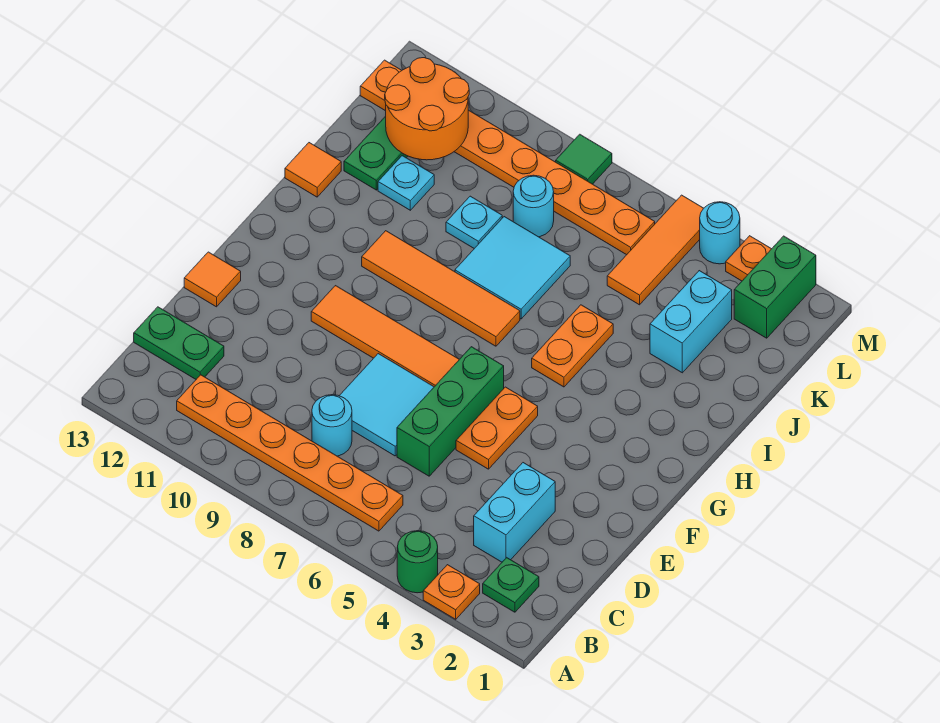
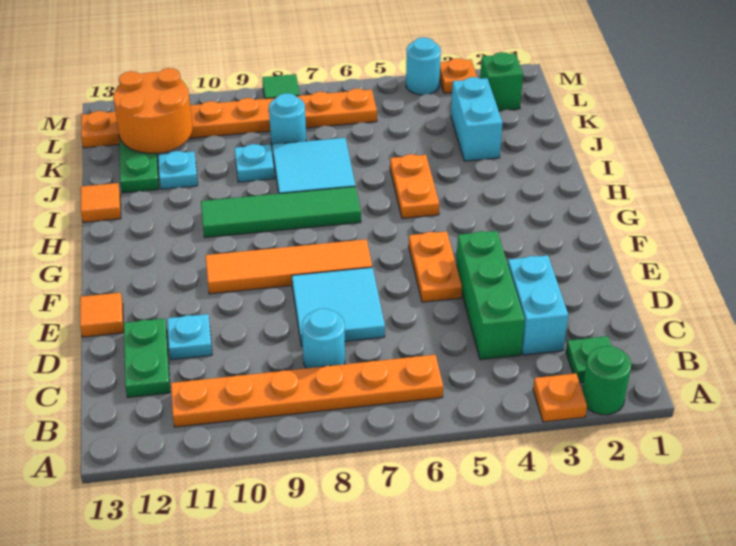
green round brick A4 level 1 -> green round brick A2 level 1
green plate C12:C13 level 1 -> green plate C12:D12 level 1
green brick D6:F6 level 1 -> green brick C4:E4 level 1
none -> cyan plate D11 level 1
orange tile H7:H10 level 1 -> green tile H7:H10 level 1
orange tile K5:M5 level 1 -> none
green brick L2:M2 level 1 -> green brick L2 level 1

